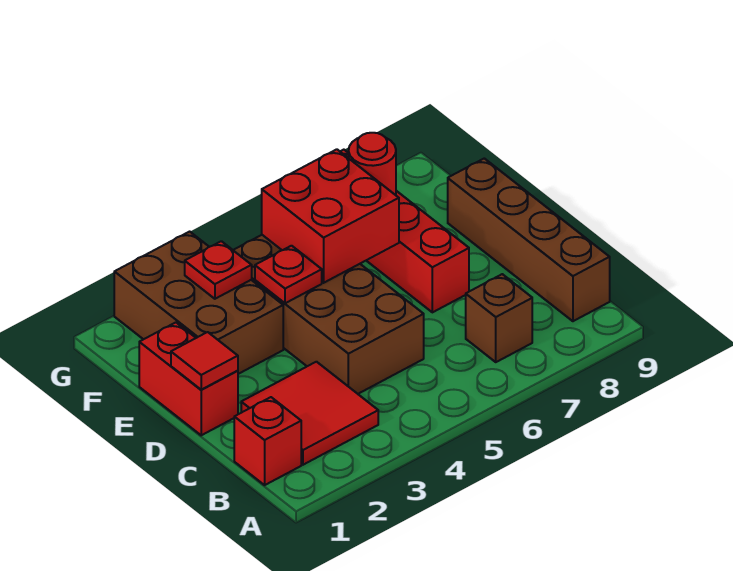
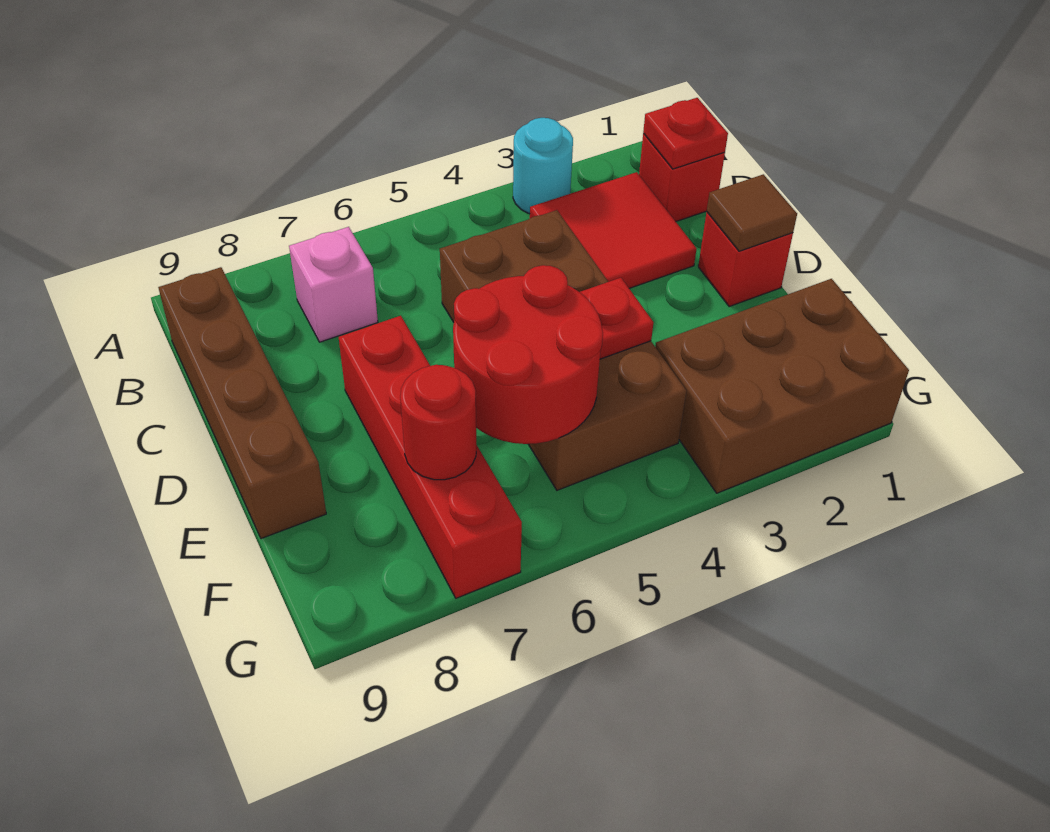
none -> cyan round brick A3 level 1
brown brick B7 level 1 -> pink brick B7 level 1
red brick D1:E1 level 1 -> red brick D1 level 1
red tile D1 level 2 -> brown tile D1 level 2
brown brick E2:G3 level 1 -> brown brick F1:G3 level 1
red brick E5:F6 level 2 -> red round brick E5:F6 level 2
red plate F3 level 2 -> red plate B1 level 2

